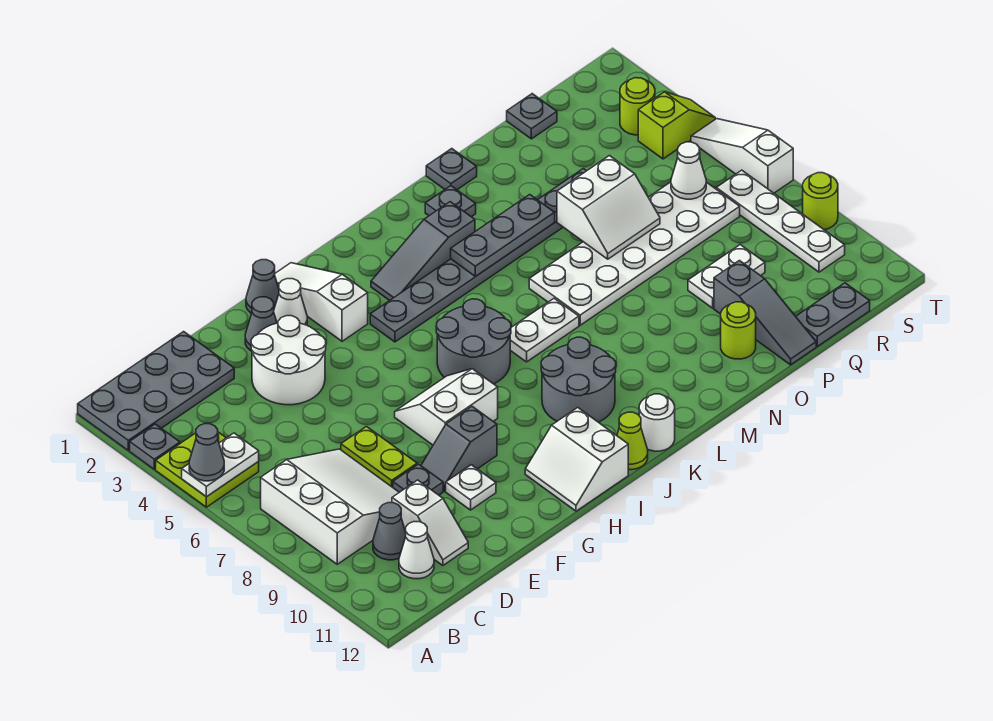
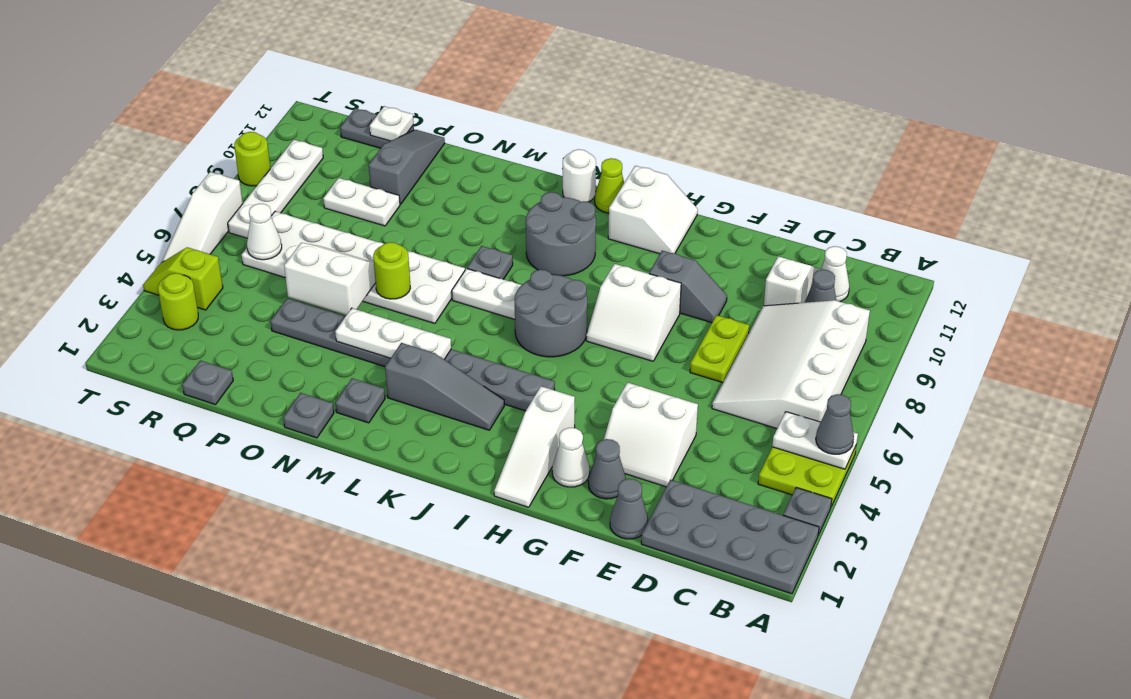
white slope B7:D9 level 1 top B -> white slope B6:D9 level 1 top B
white round brick E3:F4 level 1 -> white slope E3:F4 level 1 top 4
grey plate E9 level 1 -> grey plate L8 level 1
white plate F10 level 1 -> white plate Q12 level 2
grey cone G1 level 1 -> grey cone E1 level 1
grey plate L4:N4 level 2 -> white plate L4:N4 level 2
lime round brick O11 level 1 -> lime round brick N6 level 2

